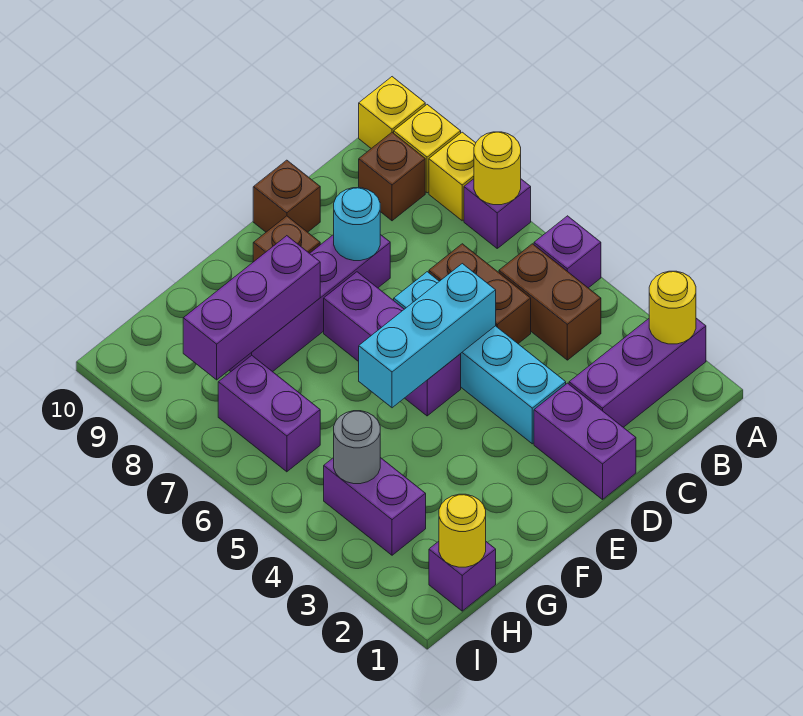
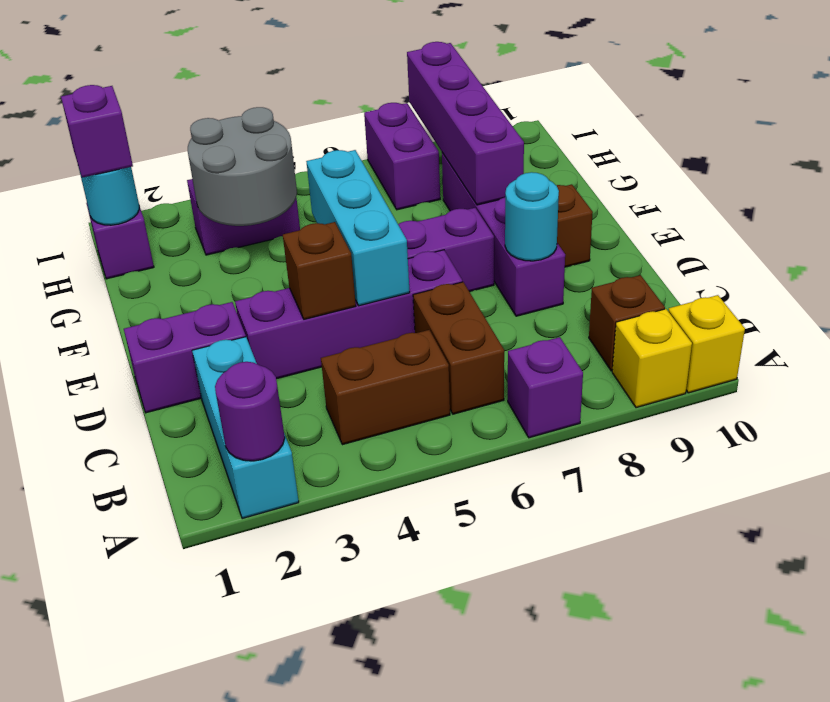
purple brick A2:C2 level 1 -> cyan brick A2:C2 level 1
yellow round brick A2 level 2 -> purple round brick A2 level 2
purple brick A5 level 1 -> purple brick H1 level 3
yellow round brick A7 level 2 -> none
yellow brick A8 level 1 -> none
brown brick C5:C6 level 1 -> brown brick B6:C6 level 1
cyan brick D3:D6 level 1 -> purple brick D3:D6 level 1
brown brick D10 level 1 -> brown brick D4 level 2
purple brick F8:H8 level 2 -> purple brick F8:I8 level 2
yellow round brick H1 level 2 -> cyan round brick H1 level 2
grey round brick H4 level 2 -> grey round brick G3:H4 level 2
purple brick H6:H7 level 1 -> purple brick H7:I7 level 1

